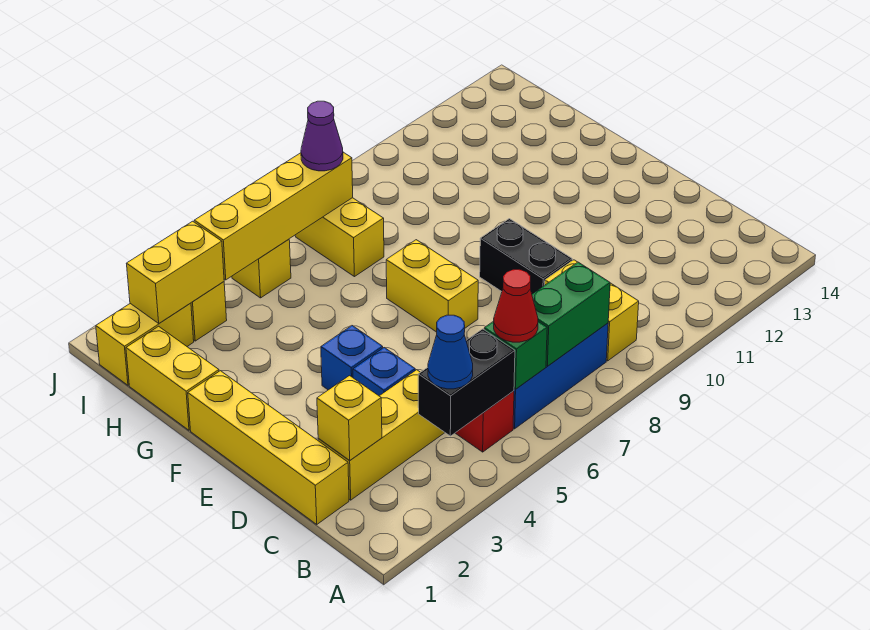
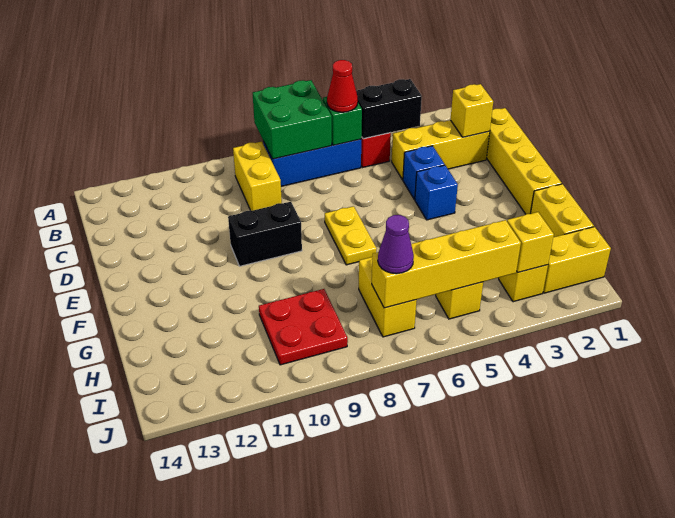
blue cone B4 level 3 -> none
green brick B7:B8 level 2 -> green brick A7:B8 level 2
black brick D9:E9 level 1 -> black brick E9:E10 level 1
yellow brick E7:F7 level 1 -> yellow plate E7:F7 level 1
none -> red plate H9:I10 level 1
yellow brick I2:I3 level 2 -> yellow brick I3 level 2

